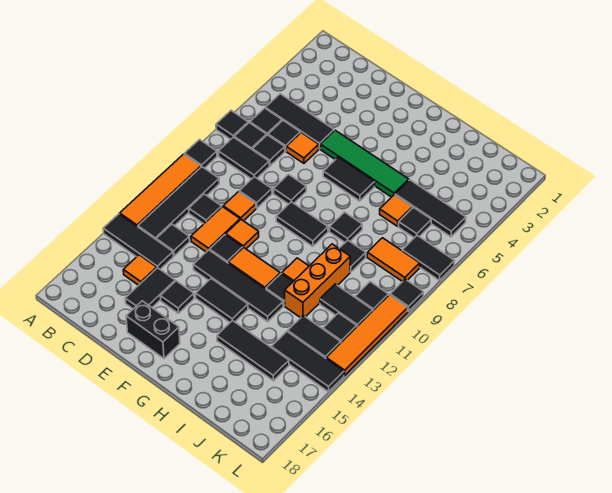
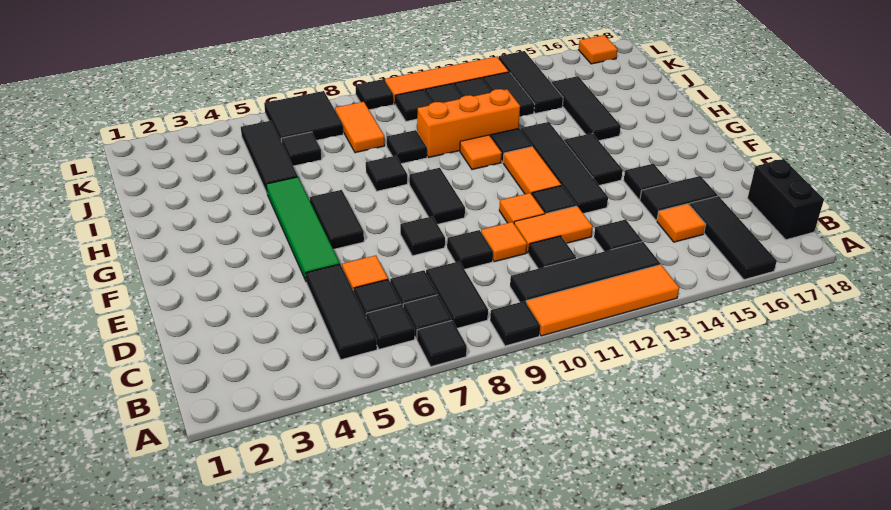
black tile A14:C14 level 1 -> black tile A16:C16 level 1
black brick E17:F17 level 1 -> black brick B18:C18 level 1
orange tile I6 level 1 -> orange tile L17 level 1
black tile K7:L7 level 1 -> black tile K6:L7 level 1

